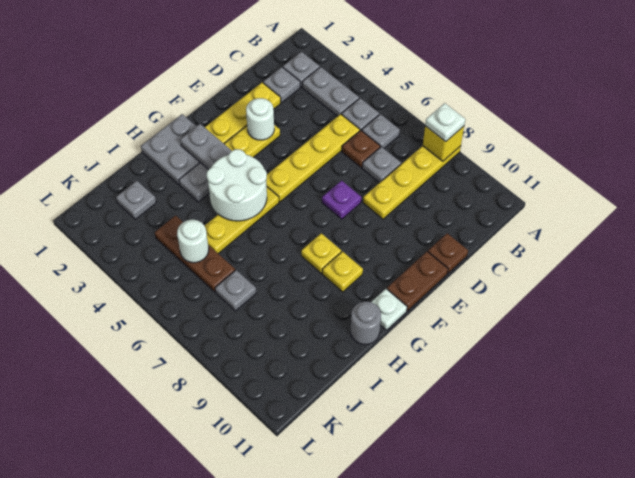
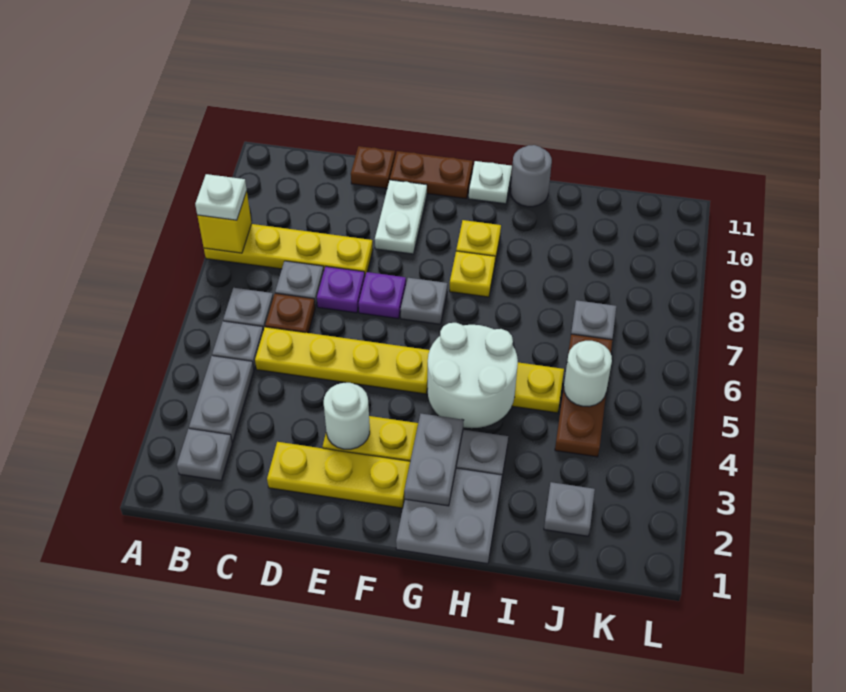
grey plate C2 level 1 -> grey plate F7 level 1
none -> purple plate D7 level 1
none -> white plate E9:E10 level 1

